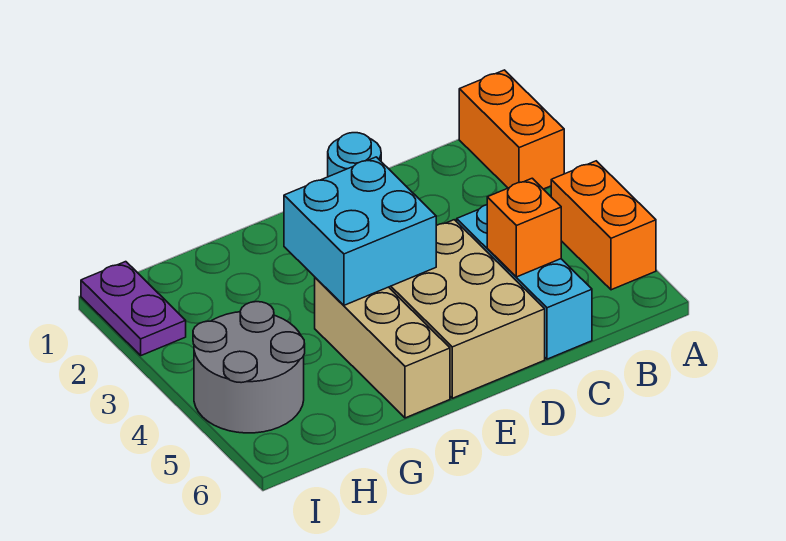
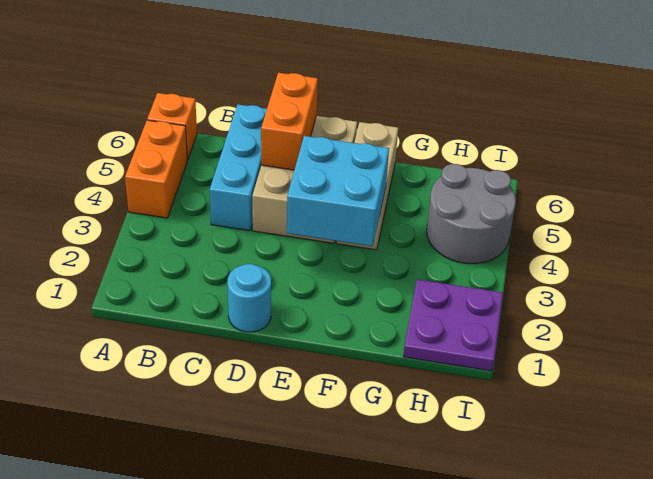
orange brick A1:A2 level 1 -> orange brick D5:D6 level 2
orange brick C5 level 2 -> orange brick A6 level 1
purple plate I1:I2 level 1 -> purple plate H1:I2 level 1

